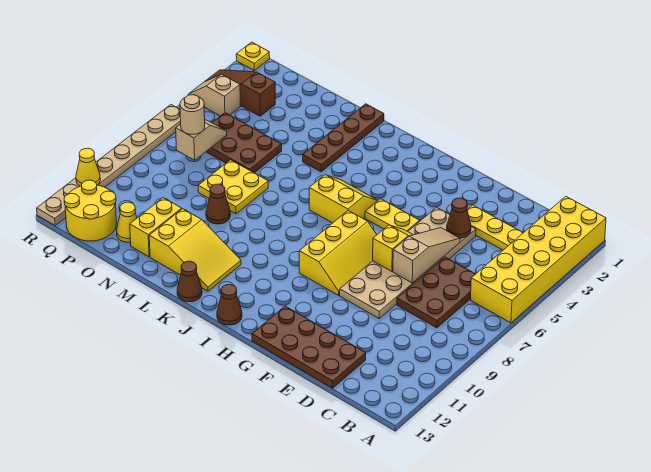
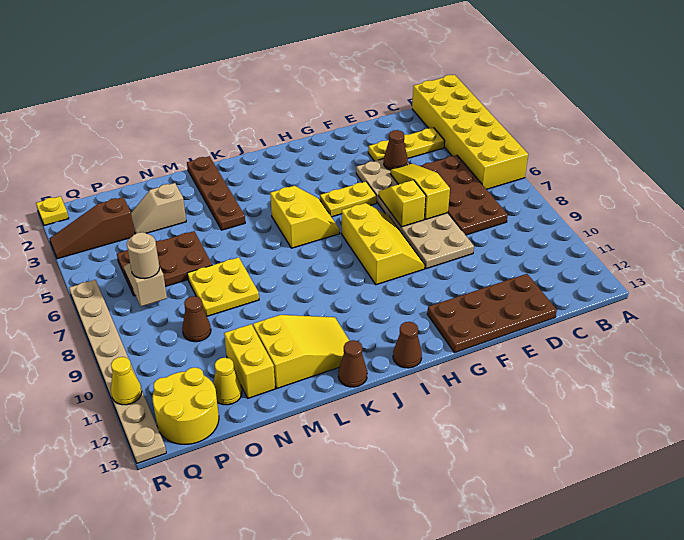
brown plate C6:D8 level 1 -> brown plate C5:D8 level 1
tan slope E5:E7 level 2 top 7 -> yellow slope E5:E7 level 2 top 7
yellow slope I5:J6 level 1 top 6 -> yellow slope I5:J6 level 1 top J
brown cone M9 level 1 -> brown cone O9 level 1
tan slope Q4:R4 level 1 top Q -> tan slope N3:O3 level 1 top N

